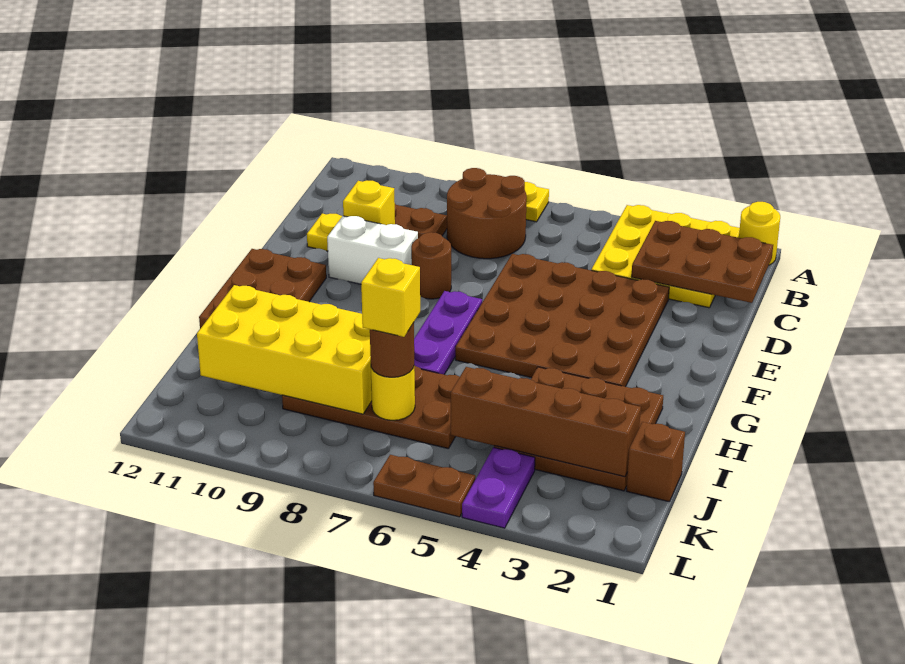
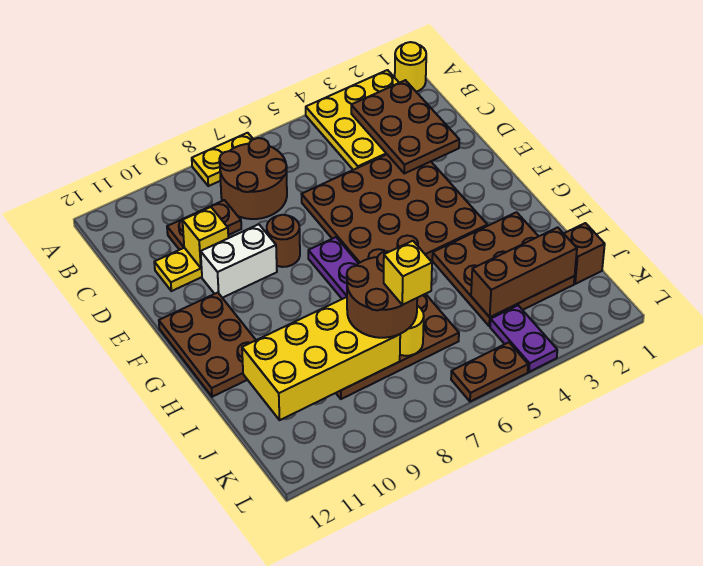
brown plate B1:C3 level 2 -> brown plate B2:D3 level 2
brown brick J2:J5 level 2 -> brown brick J2:J4 level 2
brown round brick J7 level 3 -> brown round brick I7:J8 level 3

